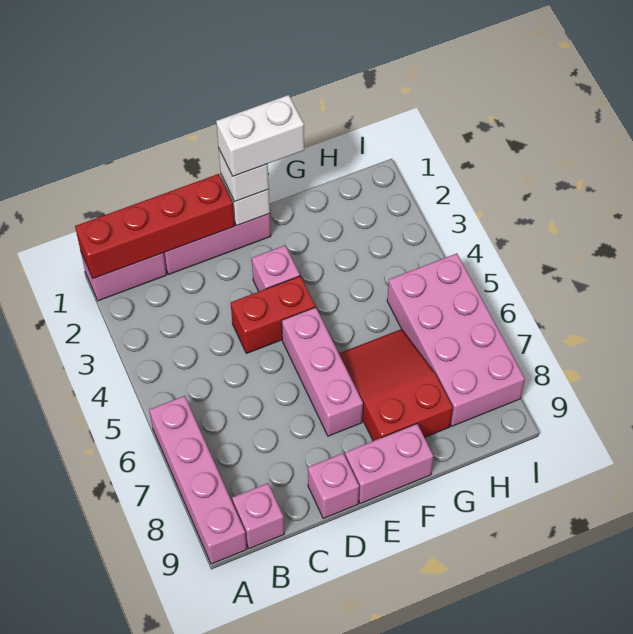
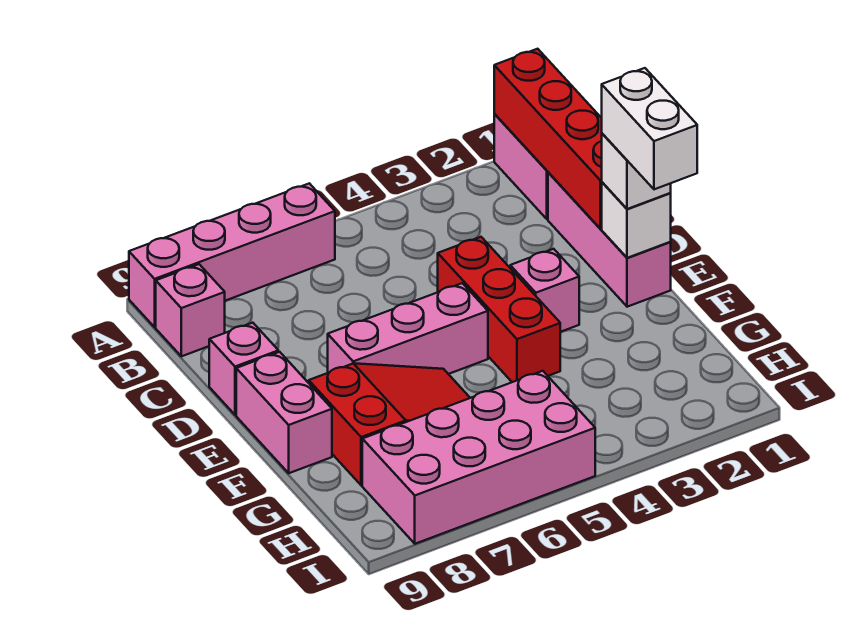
red brick D4:E4 level 1 -> red brick D4:F4 level 1

